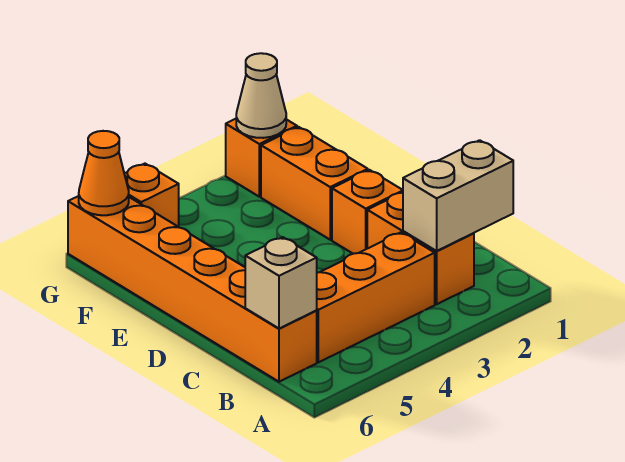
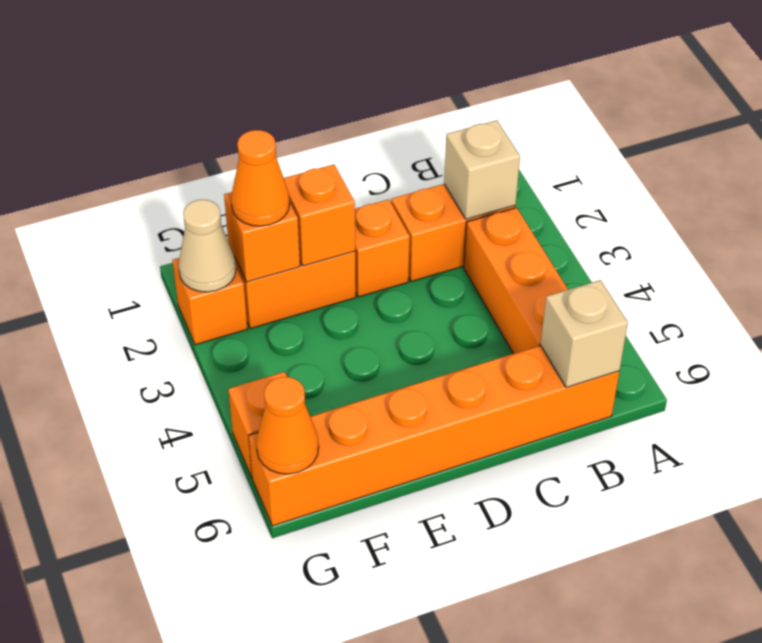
tan brick B1:B2 level 2 -> tan brick B2 level 2
none -> orange brick E2 level 2
none -> orange brick F2 level 2
none -> orange cone F2 level 3

